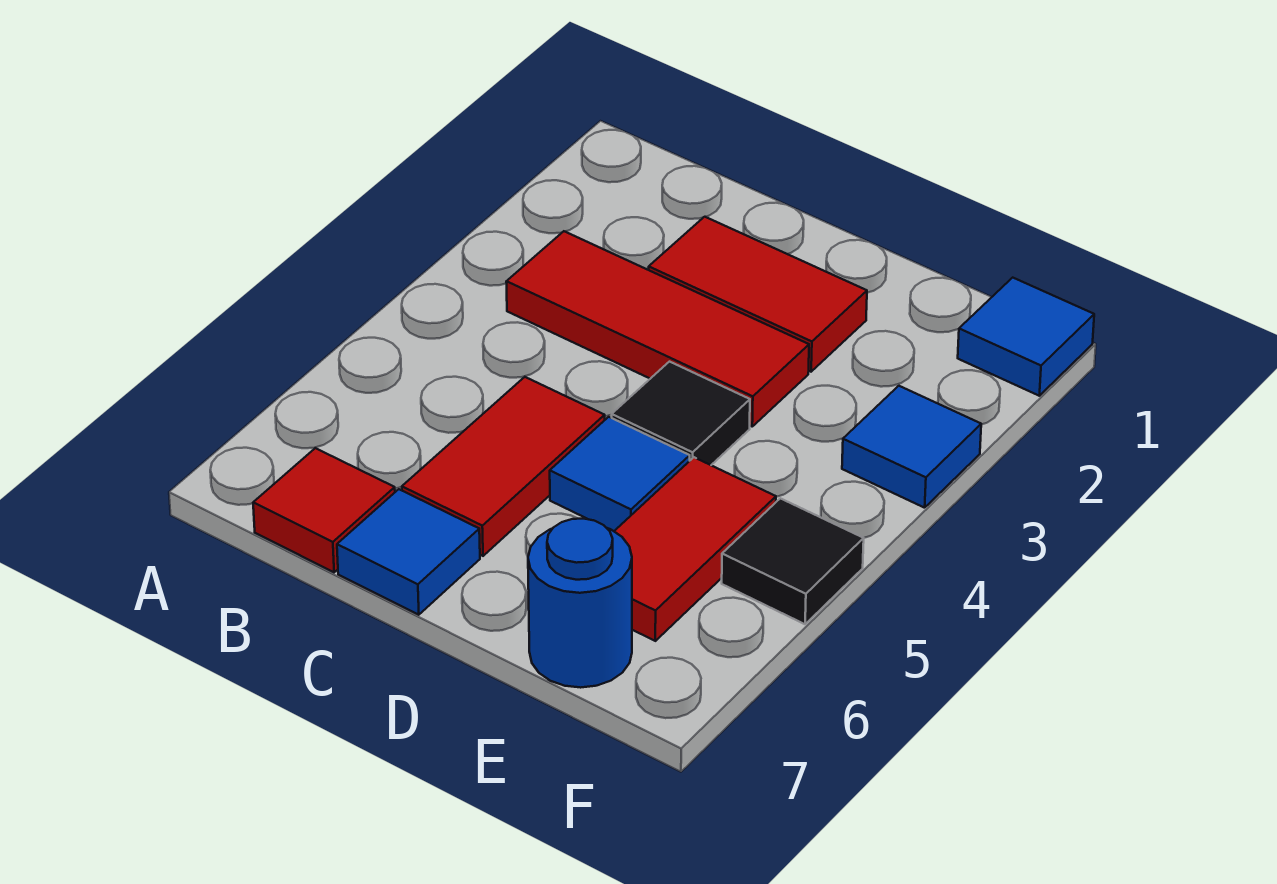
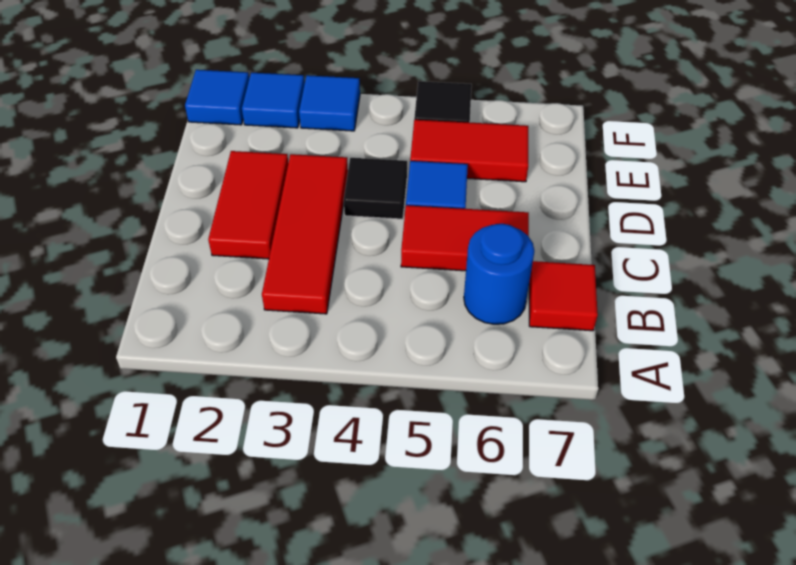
blue tile C7 level 1 -> blue tile F2 level 1
blue round brick E7 level 1 -> blue round brick B6 level 1

